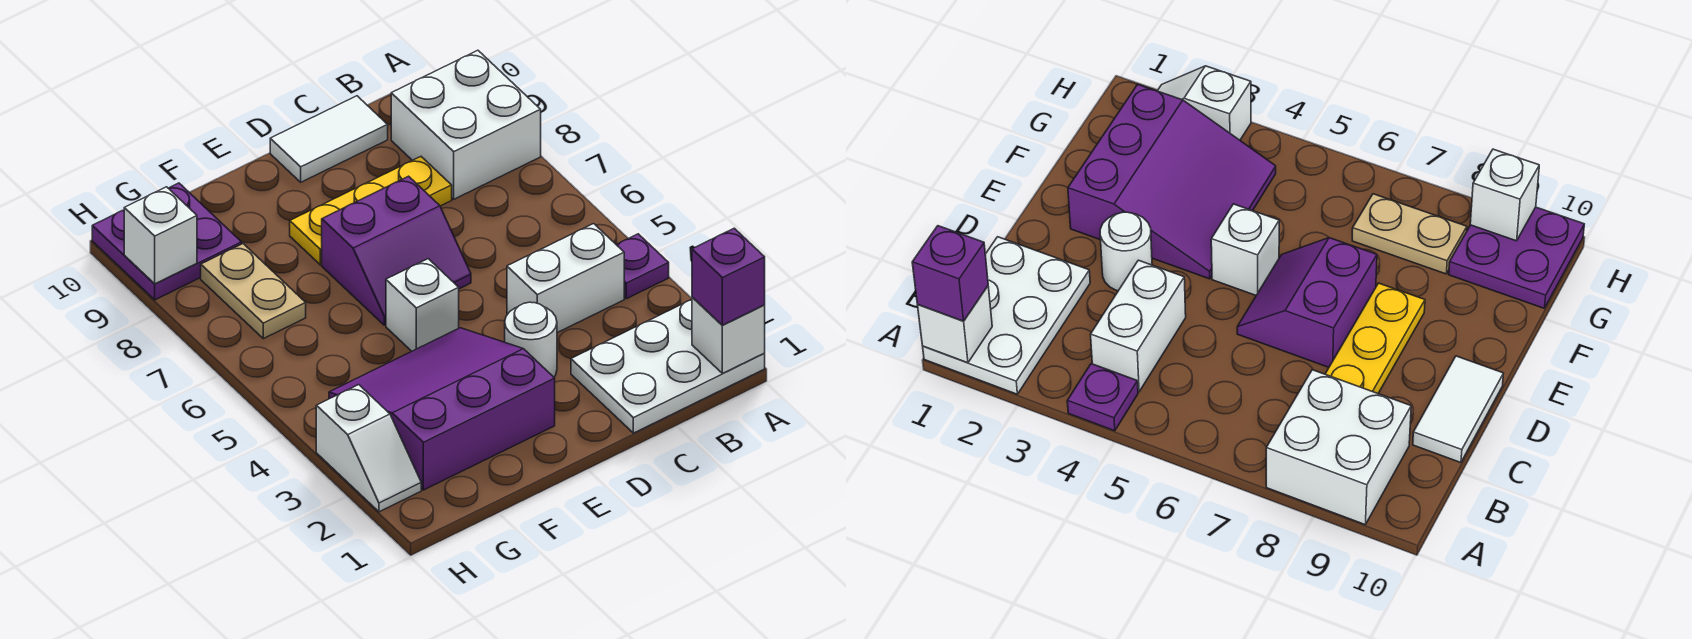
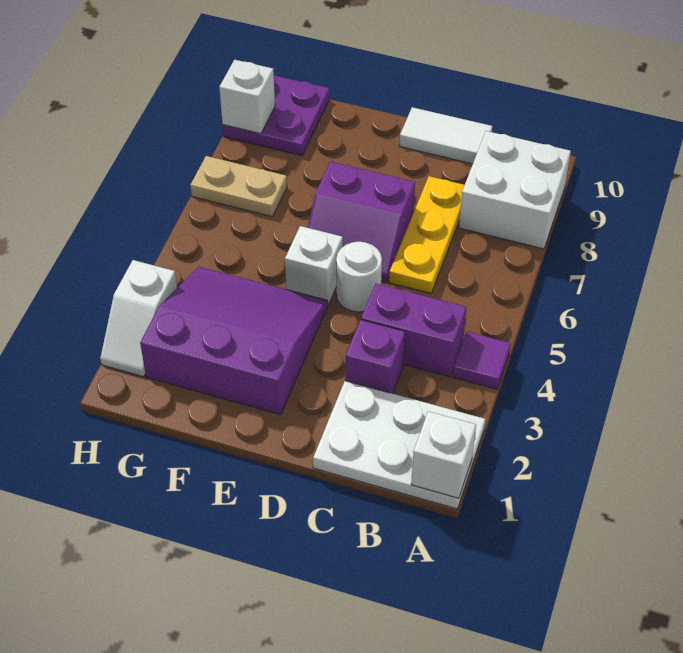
purple brick A1 level 3 -> purple brick C3 level 1
purple plate A4 level 1 -> purple tile A4 level 1
white brick B4:C4 level 1 -> purple brick B4:C4 level 1
yellow plate C8:E8 level 1 -> yellow plate C6:C8 level 1
white round brick D3 level 1 -> white round brick D5 level 1
tan plate G7:G8 level 1 -> tan plate G7:H7 level 1

